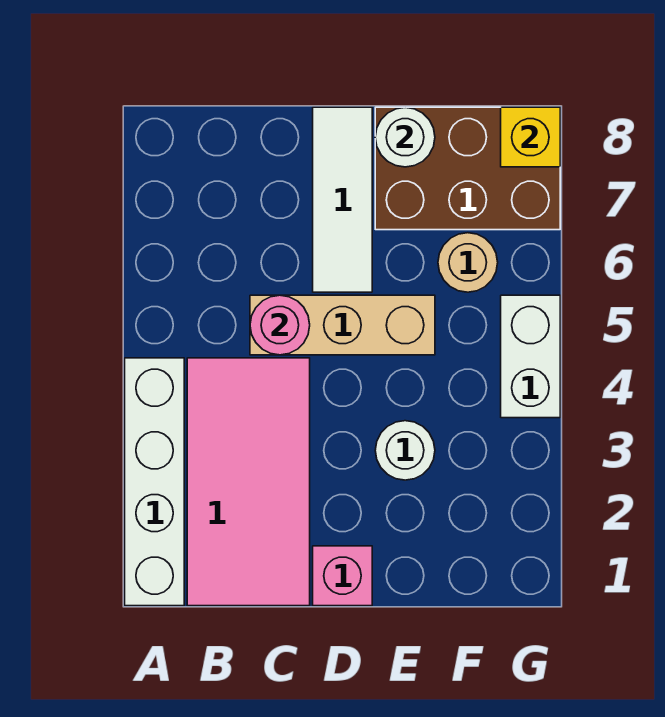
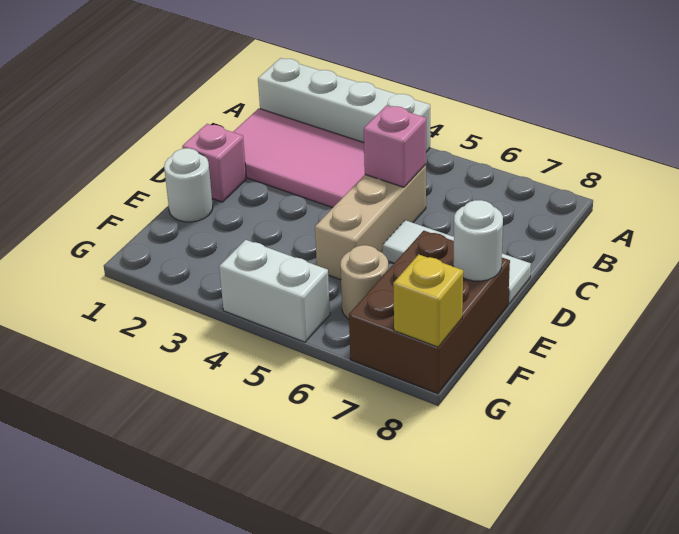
pink round brick C5 level 2 -> pink brick C5 level 2
white round brick E3 level 1 -> white round brick E1 level 1

